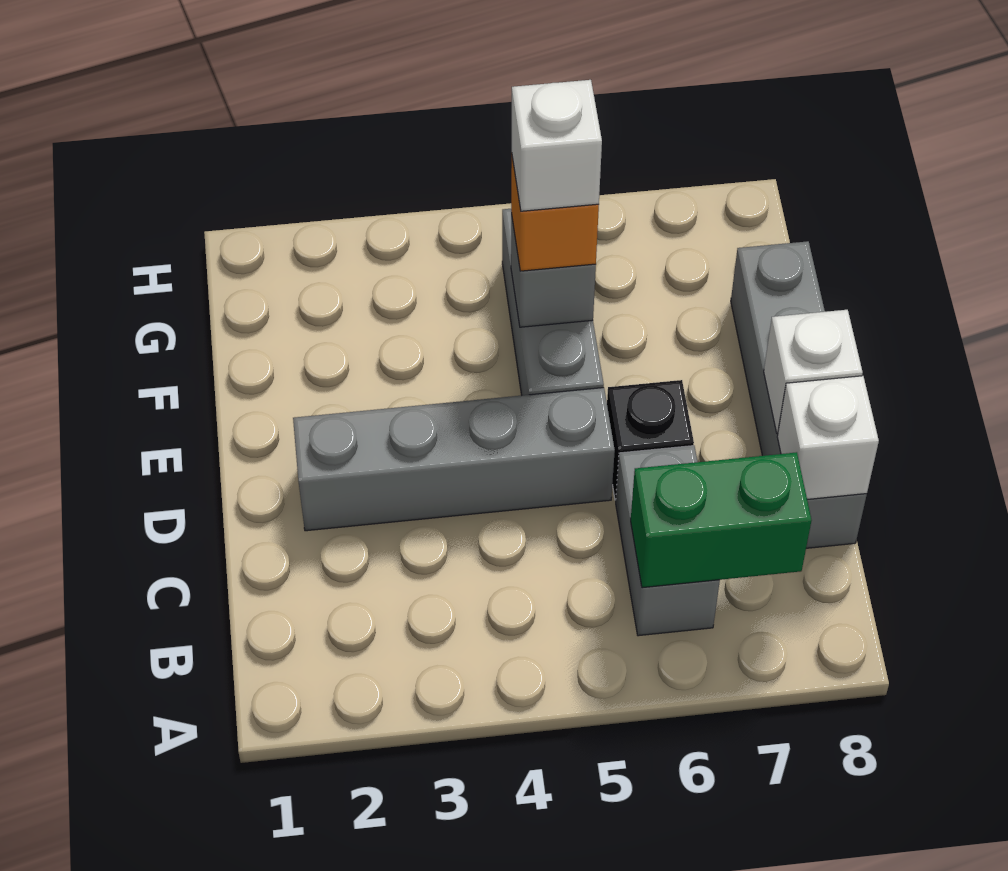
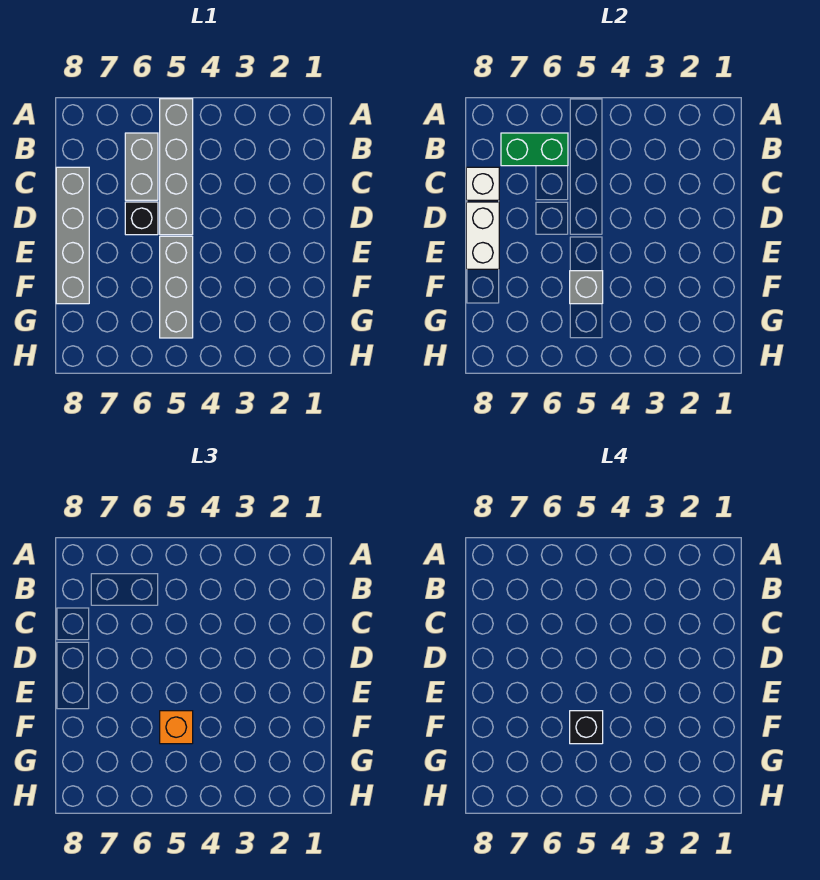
grey brick D2:D5 level 1 -> grey brick A5:D5 level 1
white brick D8 level 2 -> white brick D8:E8 level 2
white brick F5 level 4 -> black brick F5 level 4

